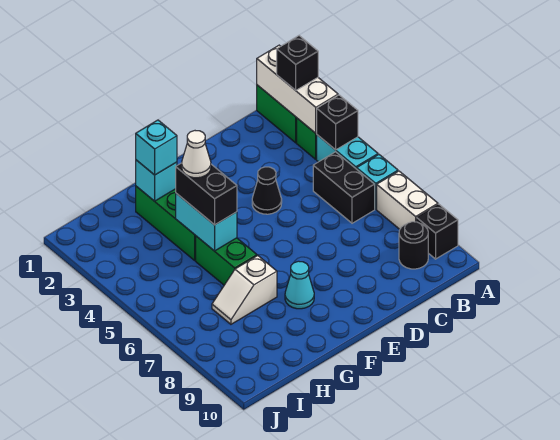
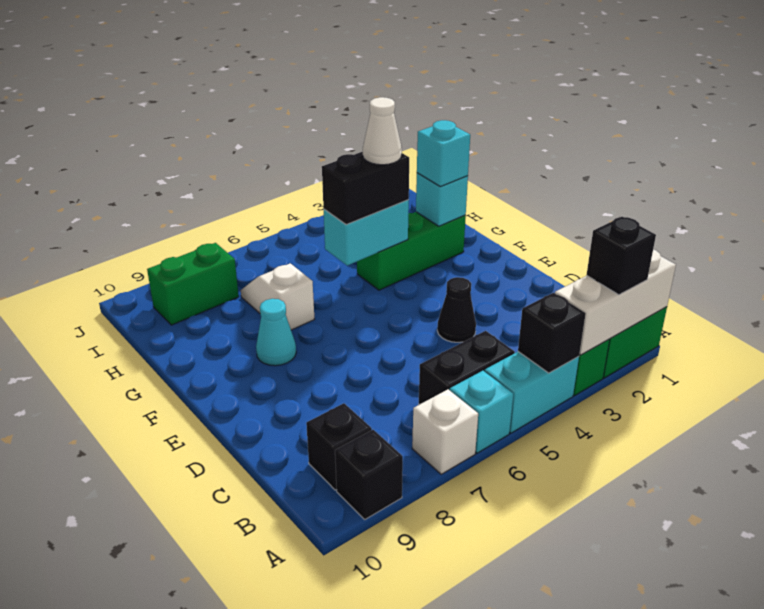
white brick A7:A8 level 1 -> white brick A7 level 1
black round brick B9 level 1 -> black brick B9 level 1
green brick G5:G6 level 1 -> green brick I8:I9 level 1

